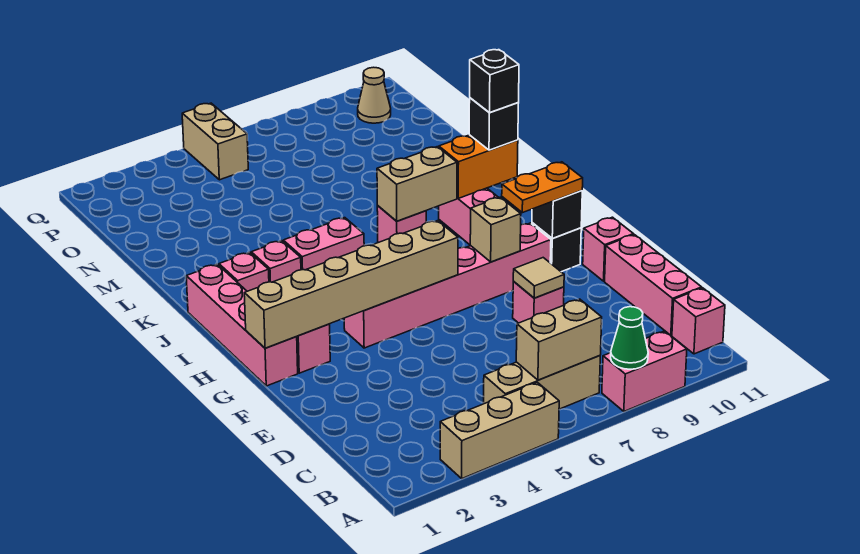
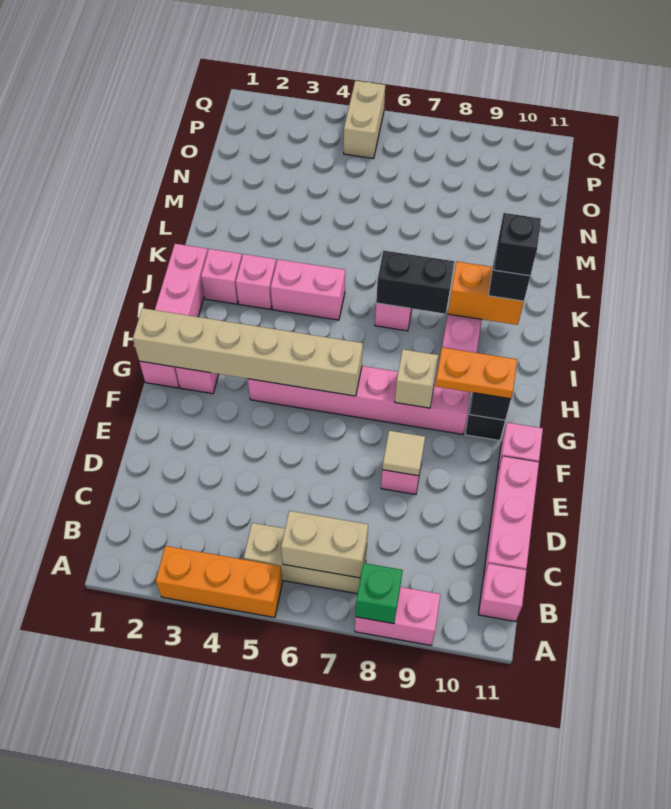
tan brick A3:A5 level 1 -> orange brick A3:A5 level 1
green cone A8 level 2 -> green brick A8 level 2
tan brick J7:J8 level 2 -> black brick J7:J8 level 2
tan cone P10 level 1 -> none

